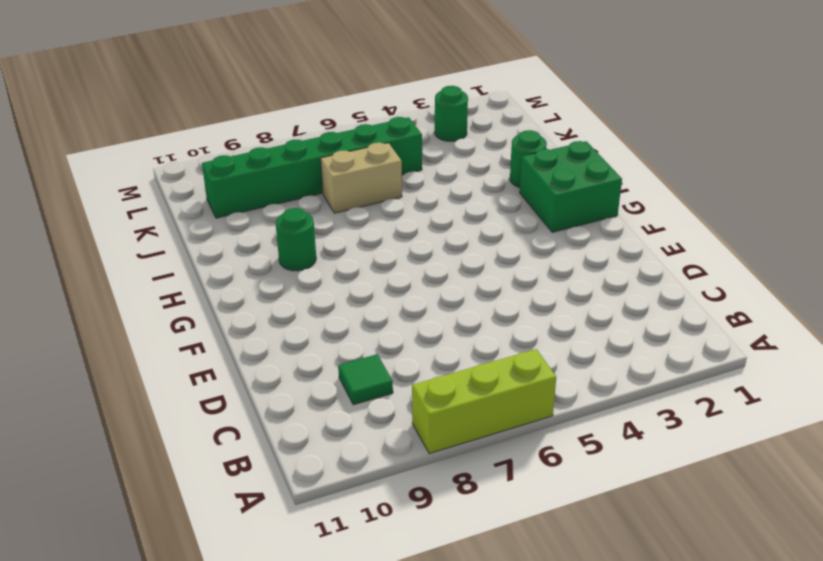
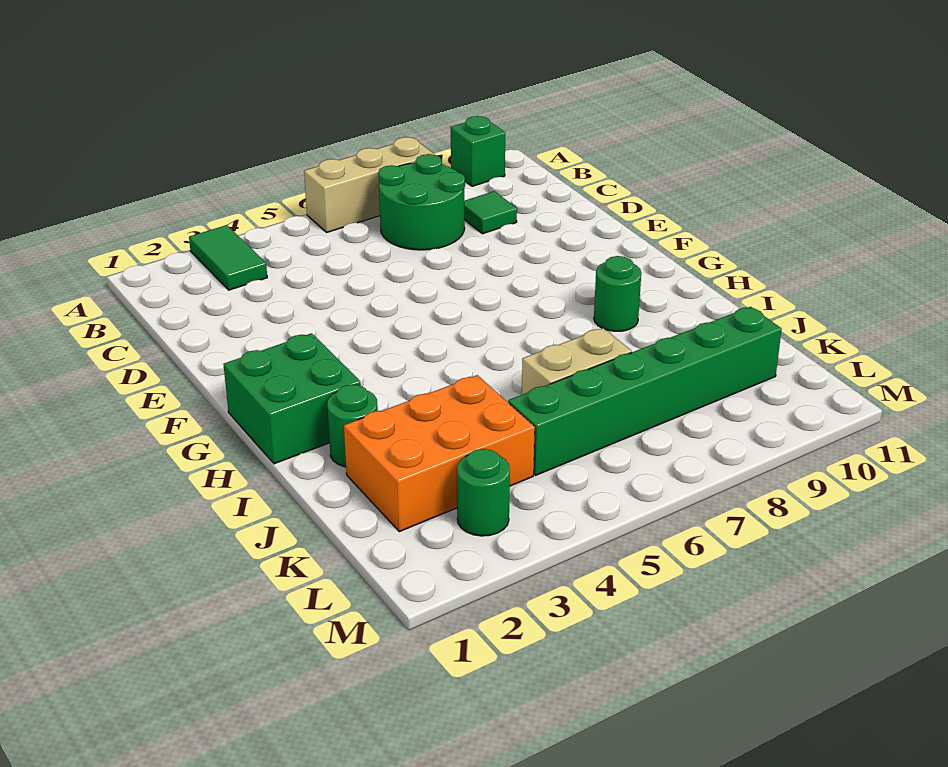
none -> green tile A3:B3 level 1
lime brick A6:A8 level 1 -> tan brick A6:A8 level 1
none -> green brick A10 level 1
none -> green round brick B7:C8 level 1
none -> orange brick J2:K4 level 1

